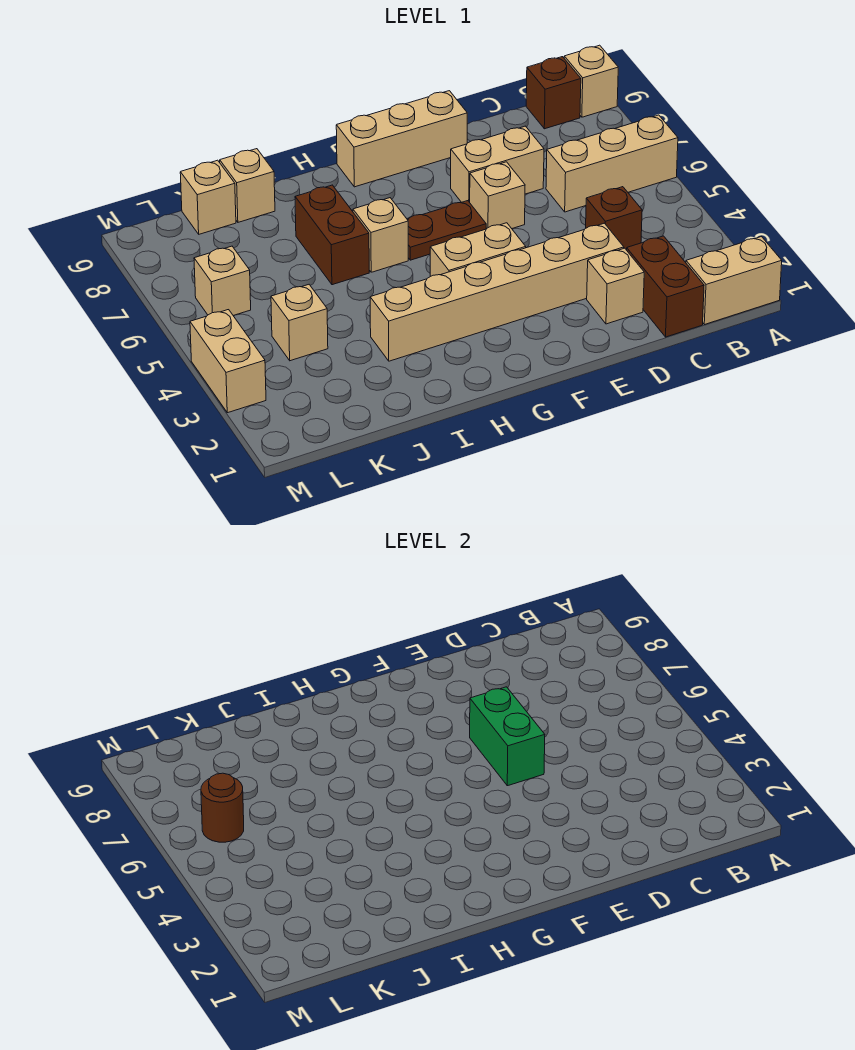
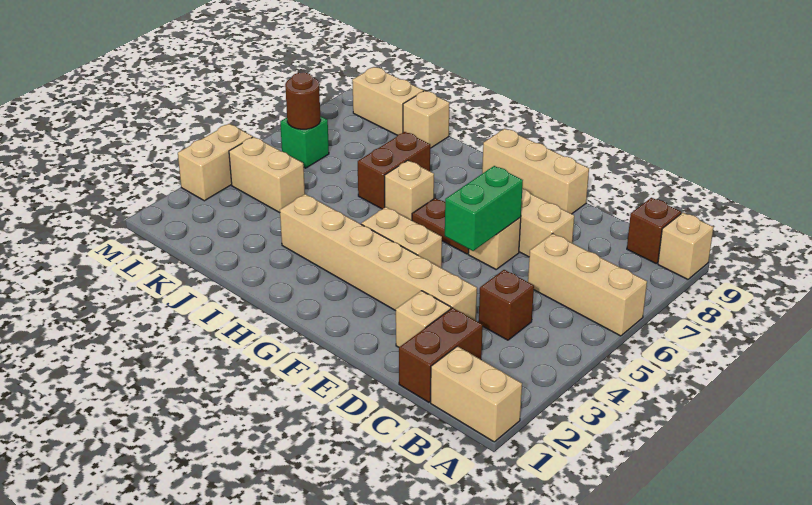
tan brick K4 level 1 -> tan brick K4:L4 level 1
tan brick K9 level 1 -> tan brick K9:L9 level 1
tan brick L6 level 1 -> green brick L6 level 1

